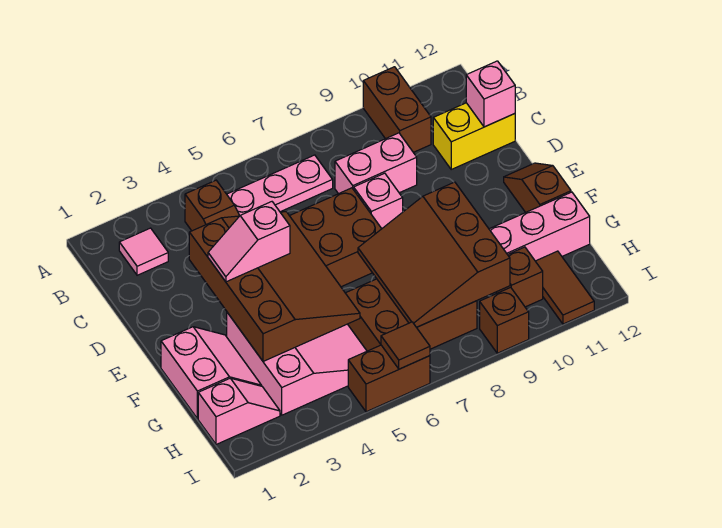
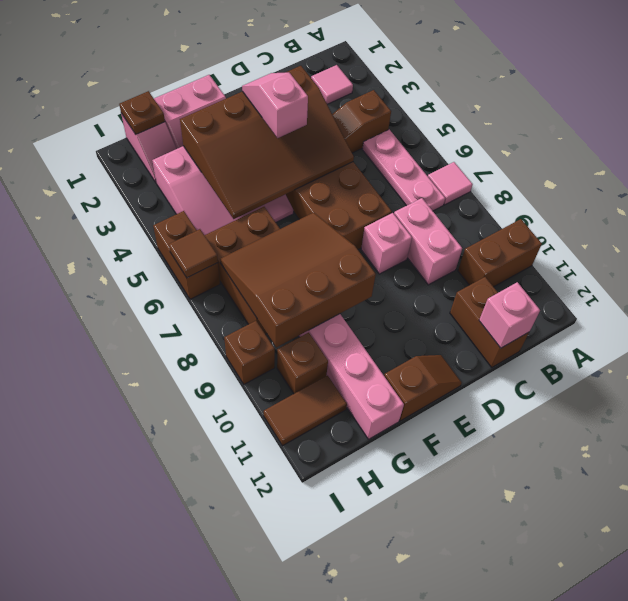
none -> pink tile A7 level 1
yellow brick C11:C12 level 1 -> brown brick C11:C12 level 1
none -> brown plate H1 level 2

